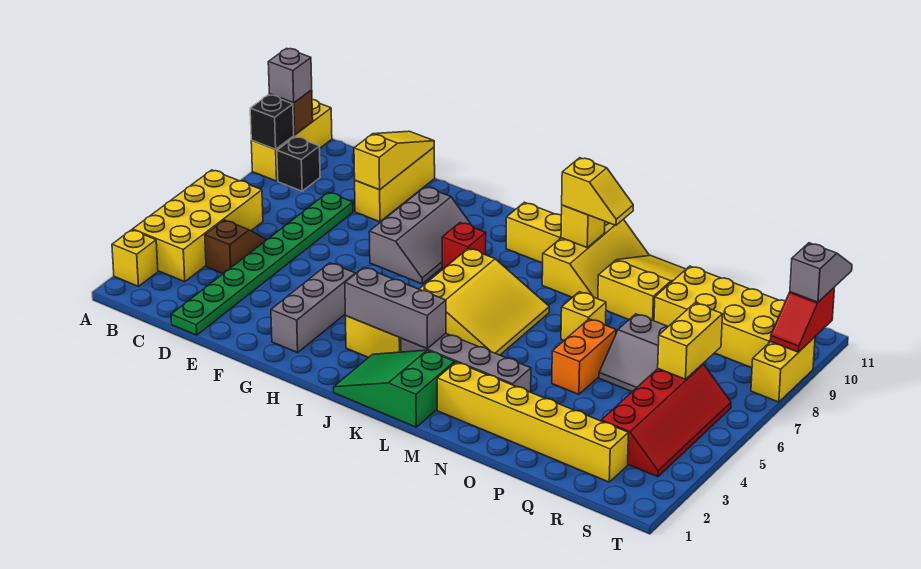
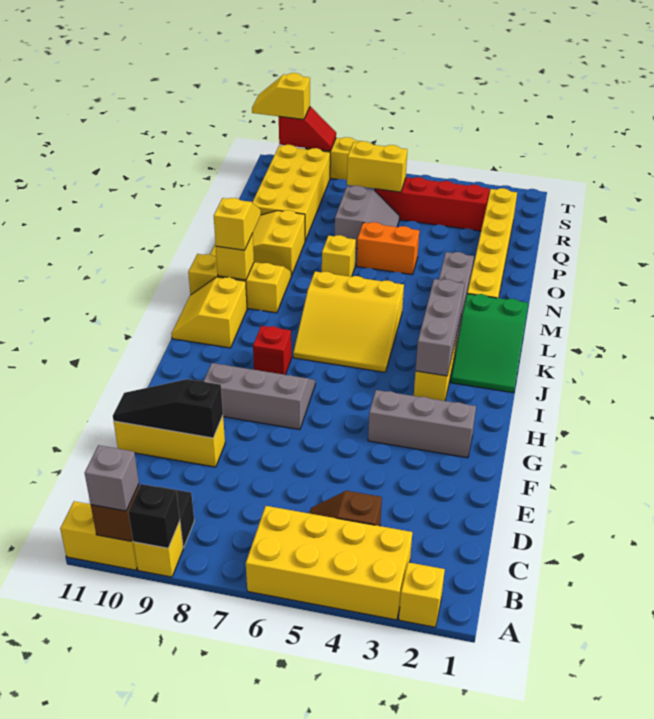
green plate D1:D8 level 1 -> none
yellow slope E9:E11 level 2 top 9 -> black slope E9:E11 level 2 top 9
yellow slope J5:L7 level 1 top J -> yellow slope J5:L7 level 1 top L
grey slope T10:T11 level 3 top 10 -> yellow slope T10:T11 level 3 top 10

